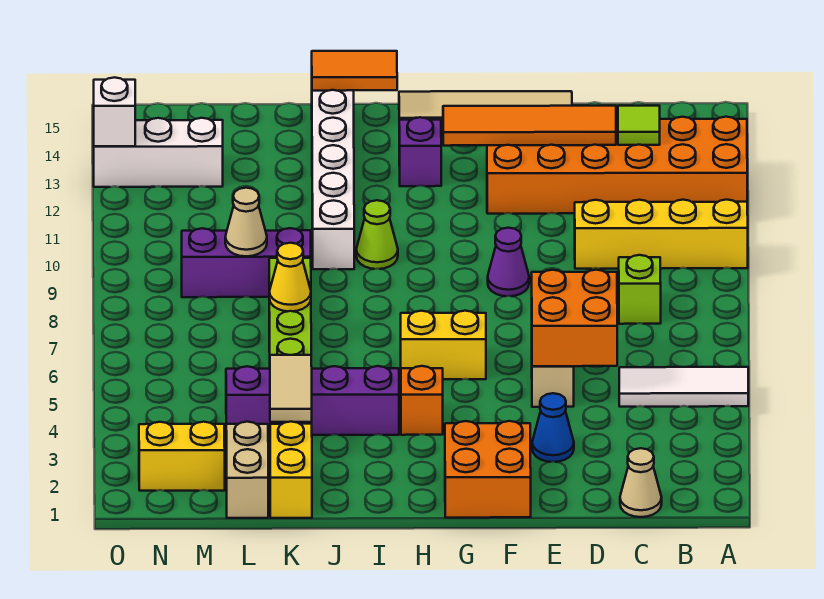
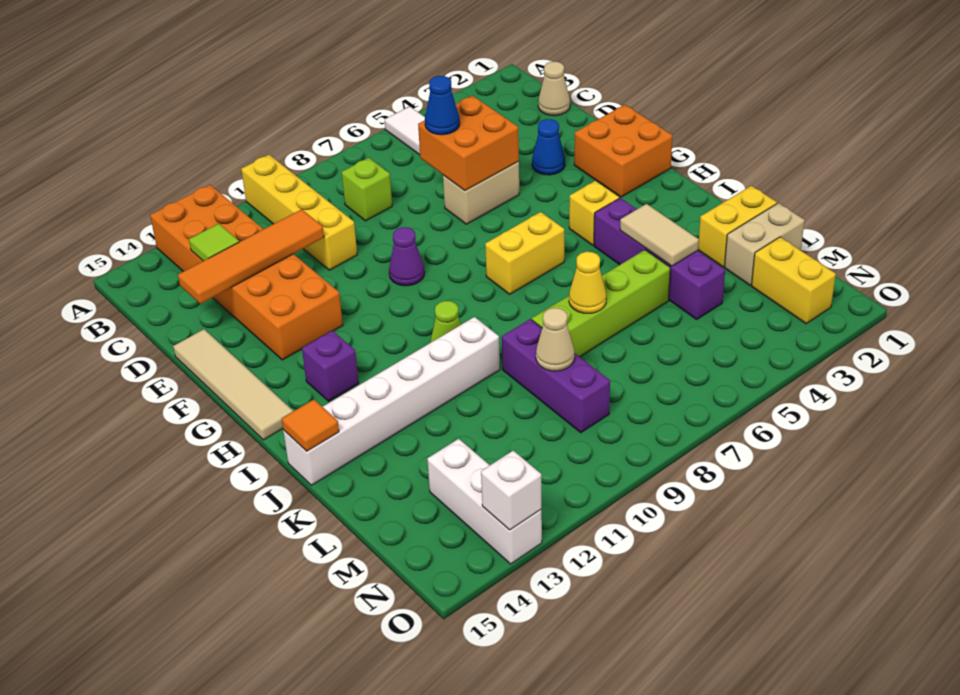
none -> blue cone D6 level 3
orange tile D13:G13 level 2 -> orange tile D11:D14 level 2
yellow brick G6:H6 level 1 -> yellow brick H6:H7 level 1
orange brick H4 level 1 -> yellow brick H4 level 1
orange tile I15:J15 level 2 -> orange tile J15 level 2
tan tile K3:K4 level 2 -> tan tile J4:K4 level 2

